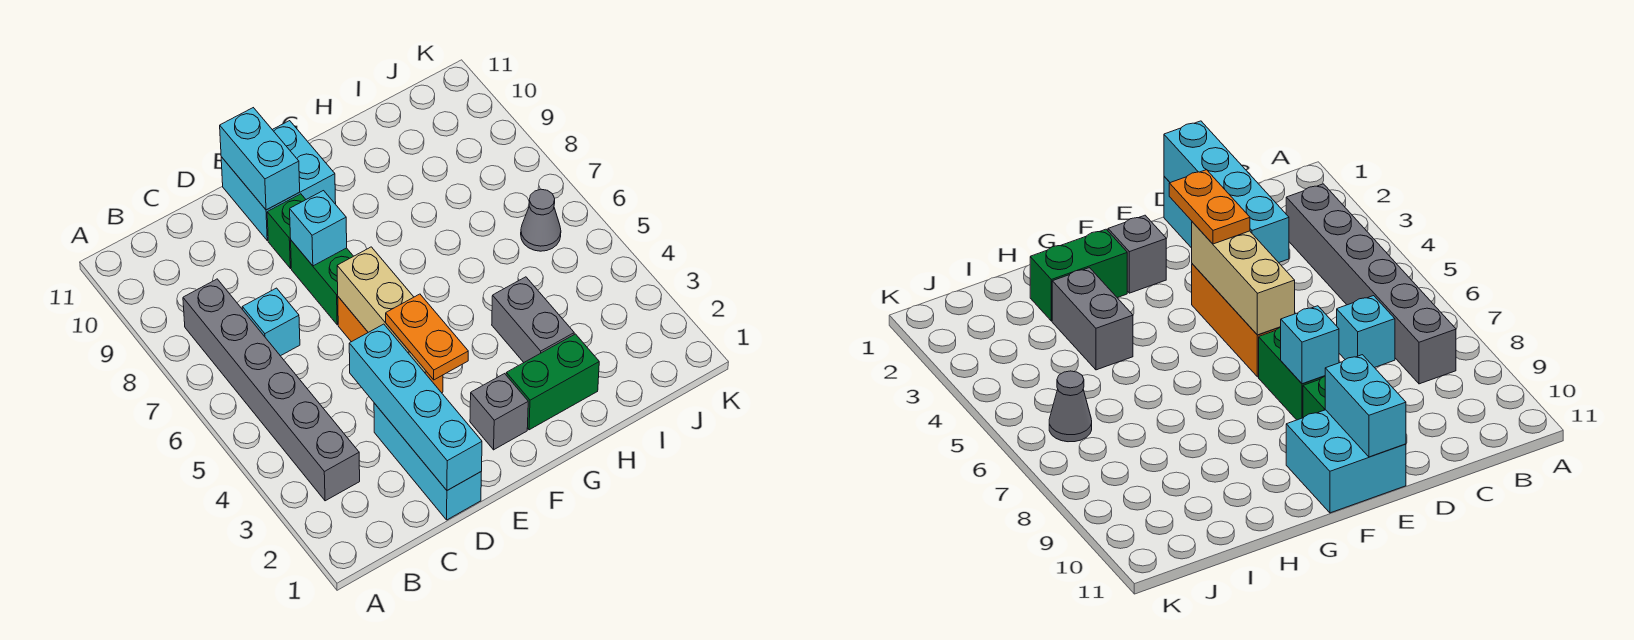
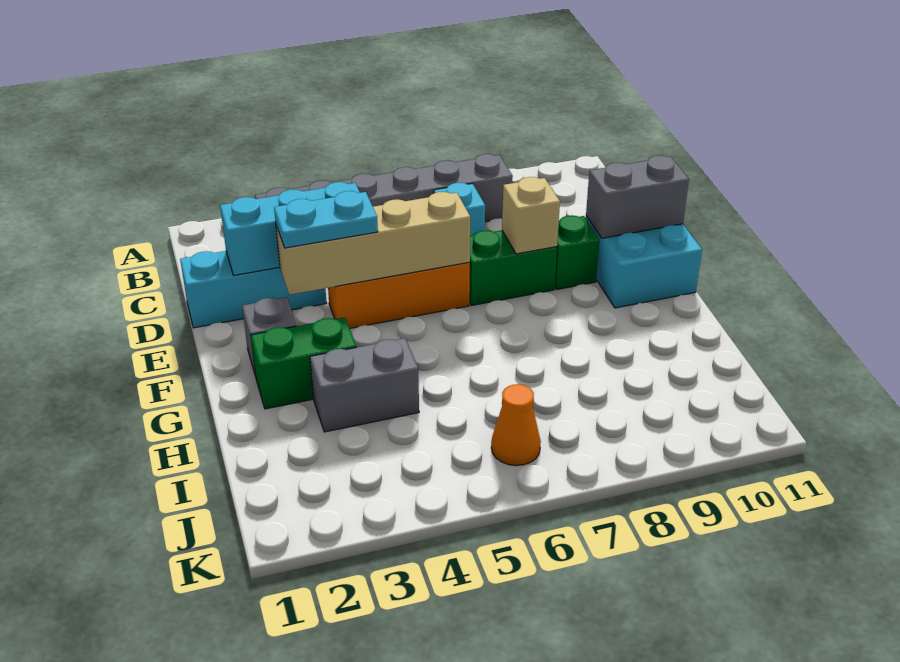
cyan brick D1:D4 level 2 -> cyan brick D2:D4 level 2
orange plate E3:E4 level 3 -> cyan plate E3:E4 level 3
tan brick E4:E6 level 2 -> tan brick E3:E6 level 2
cyan brick E8 level 2 -> tan brick E8 level 2
cyan brick E10:E11 level 2 -> grey brick E10:E11 level 2
green brick G2:H2 level 1 -> green brick G2:G3 level 1
grey cone J6 level 1 -> orange cone J6 level 1

